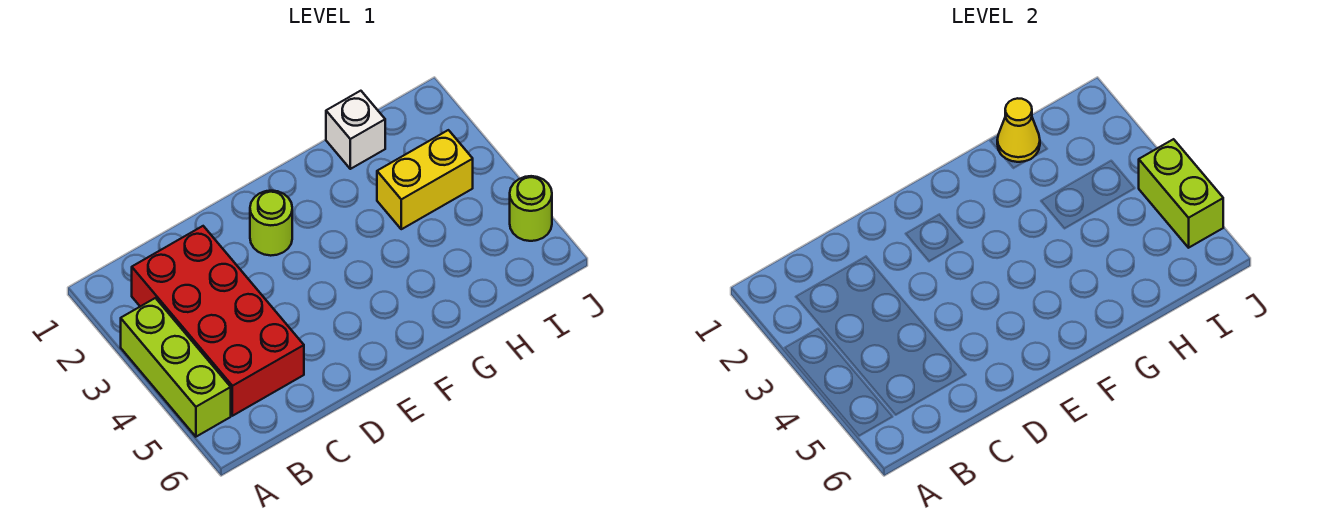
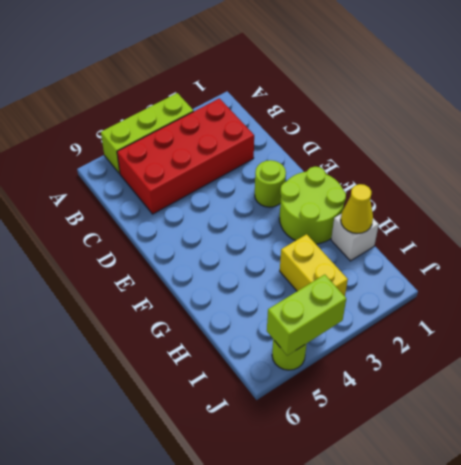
none -> lime round brick F1:G2 level 1

